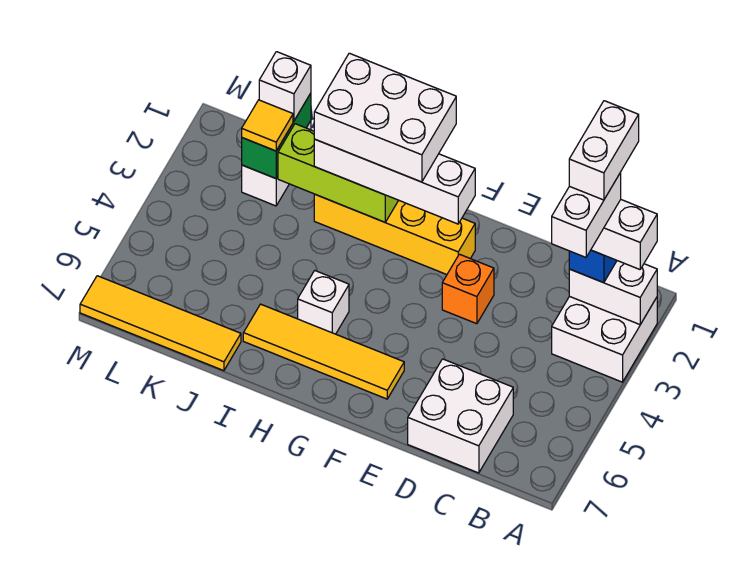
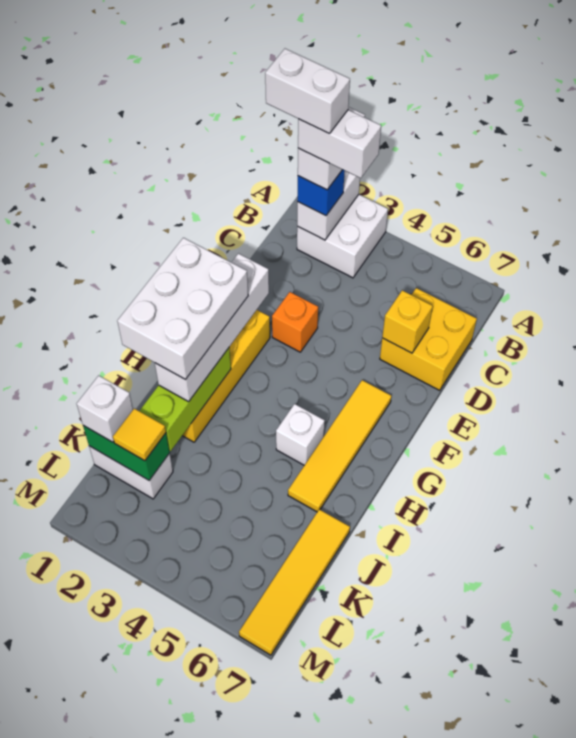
white brick C6:D7 level 1 -> yellow brick C6:D7 level 1
none -> yellow brick D6 level 2

